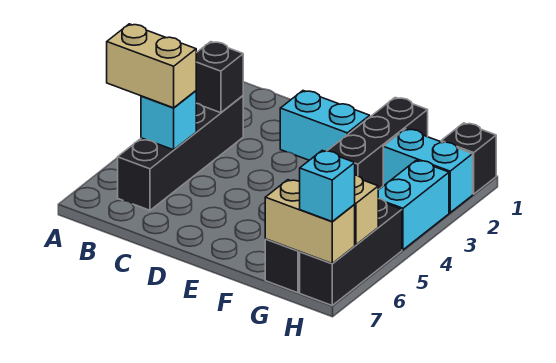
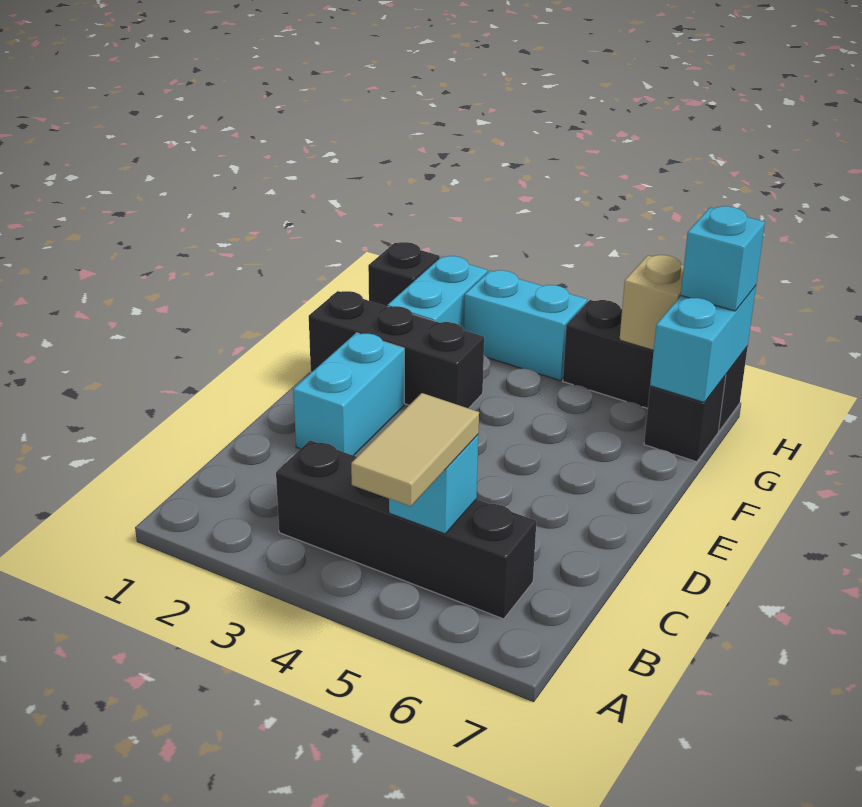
tan brick A5:B5 level 3 -> tan tile A5:B5 level 3
black brick B3 level 2 -> none
tan brick G7:H7 level 2 -> cyan brick G7:H7 level 2

